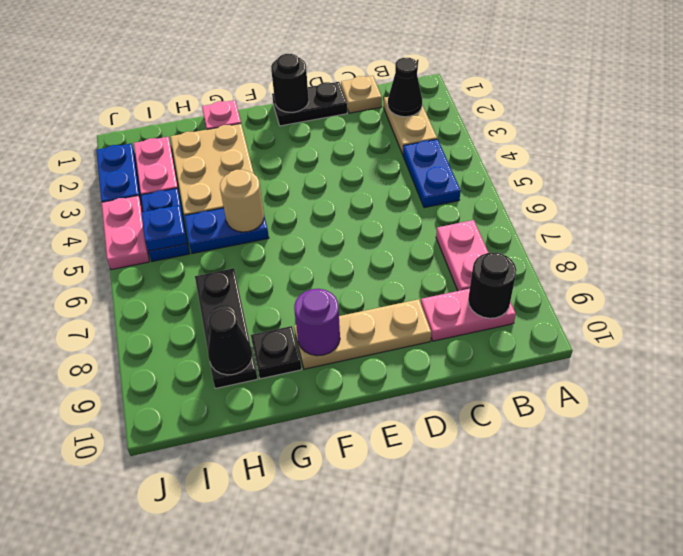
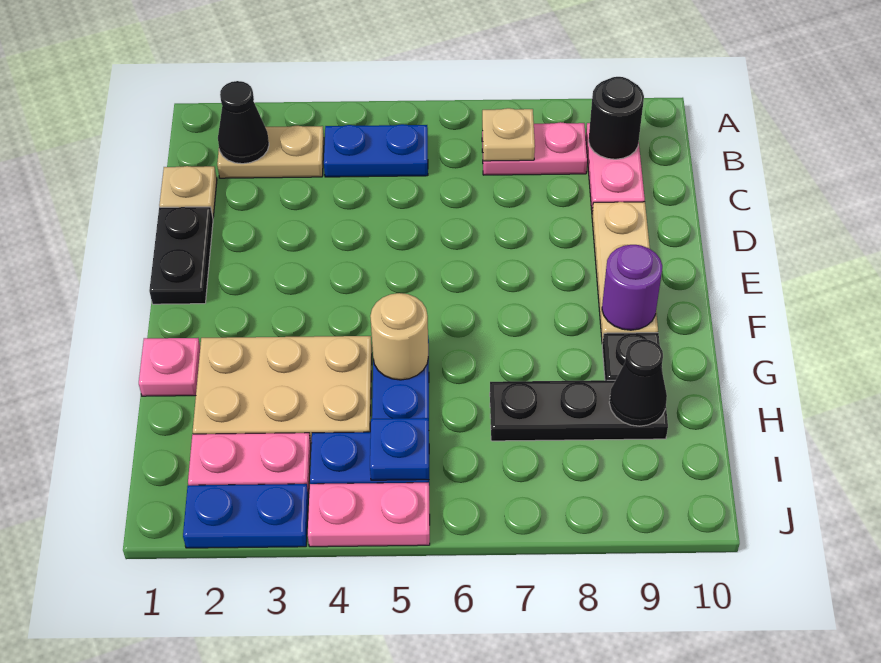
none -> tan plate B7 level 2
black round brick E1 level 2 -> none

